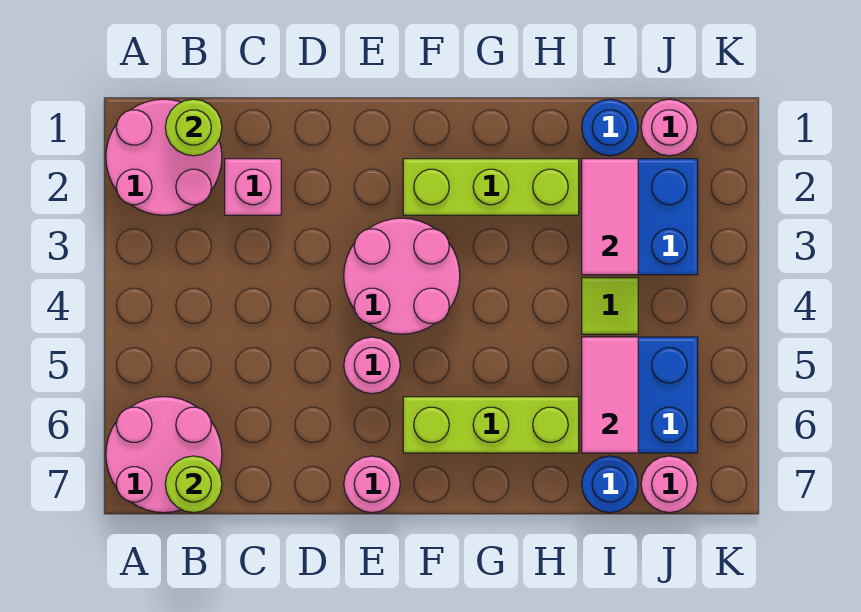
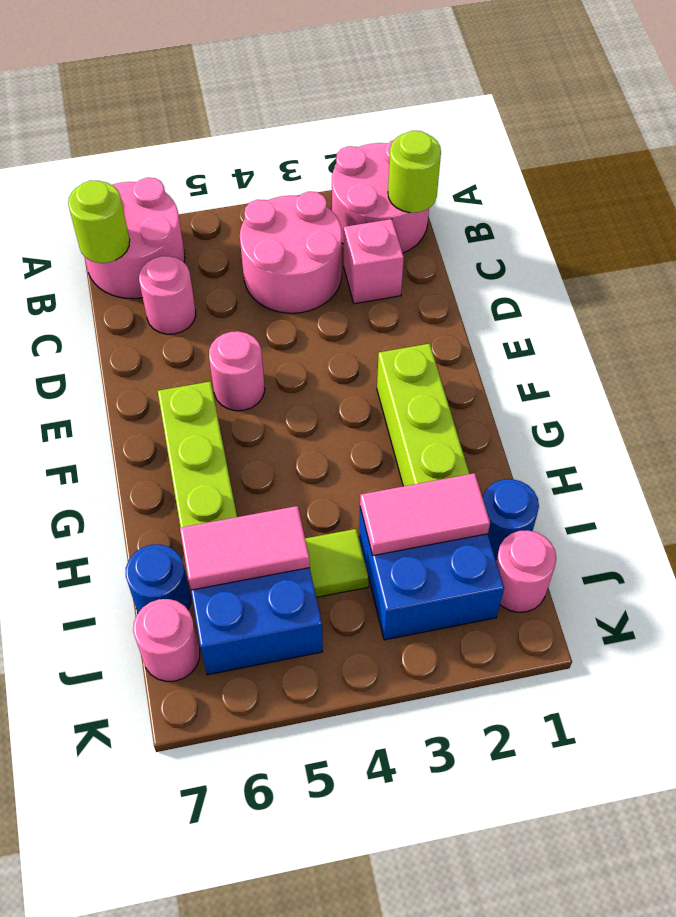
pink round brick E3:F4 level 1 -> pink round brick B3:C4 level 1
pink round brick E7 level 1 -> pink round brick C6 level 1

